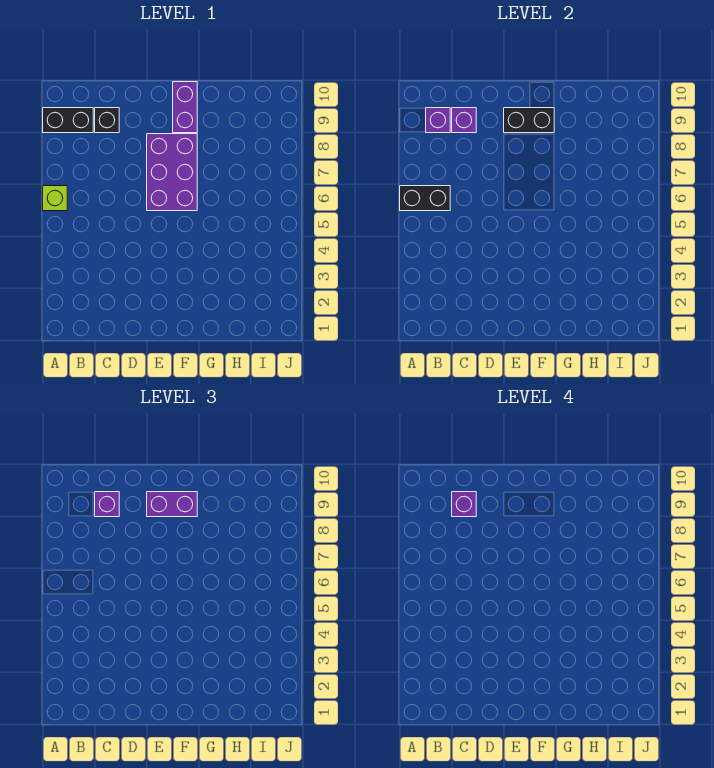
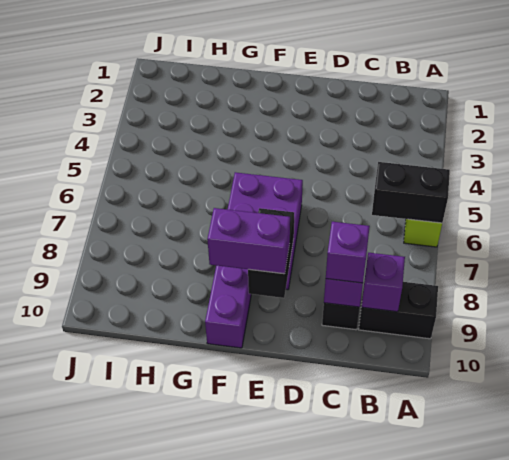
purple brick C9 level 4 -> none
black brick E9:F9 level 2 -> black brick E8:E9 level 2

